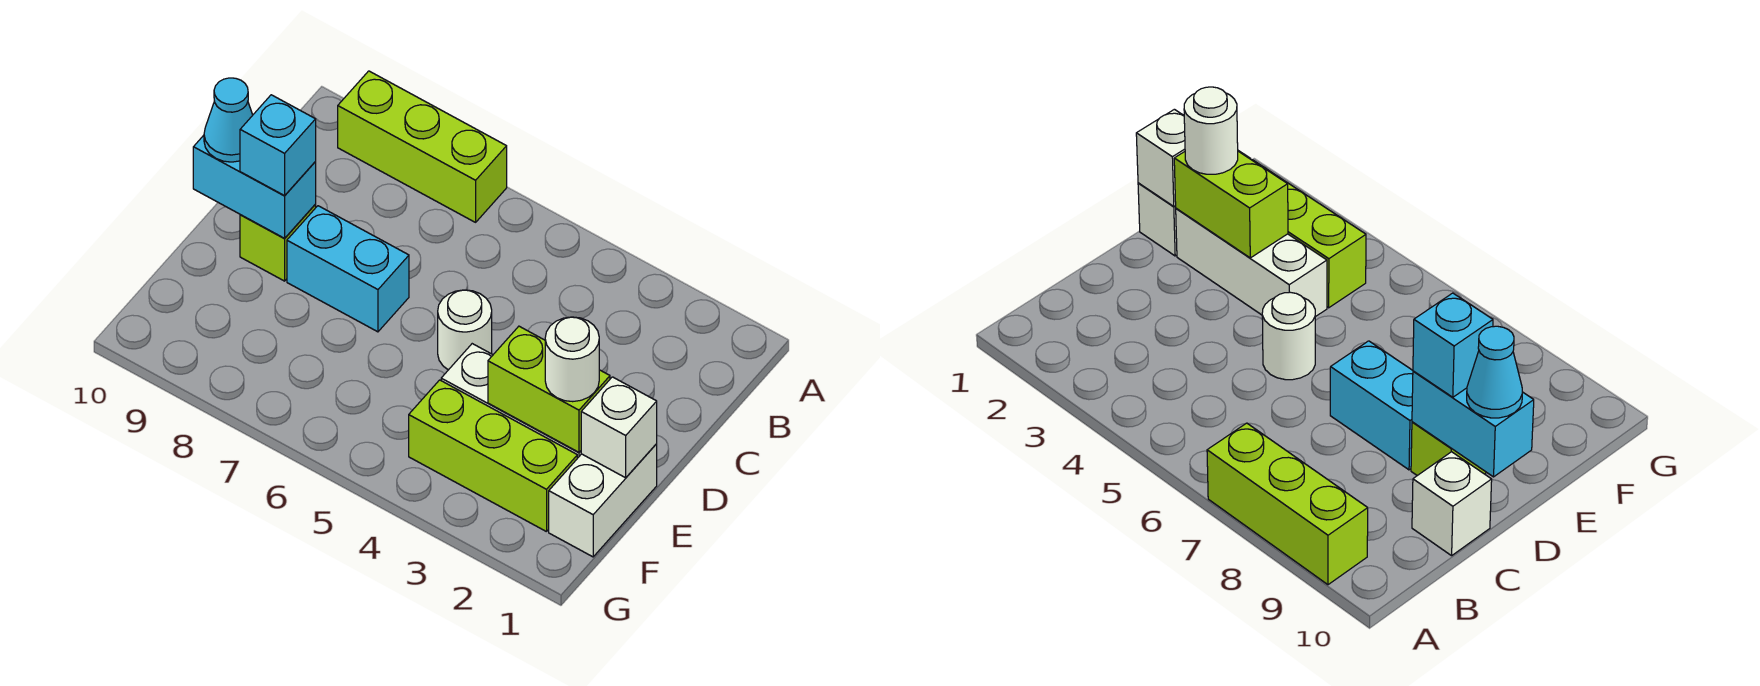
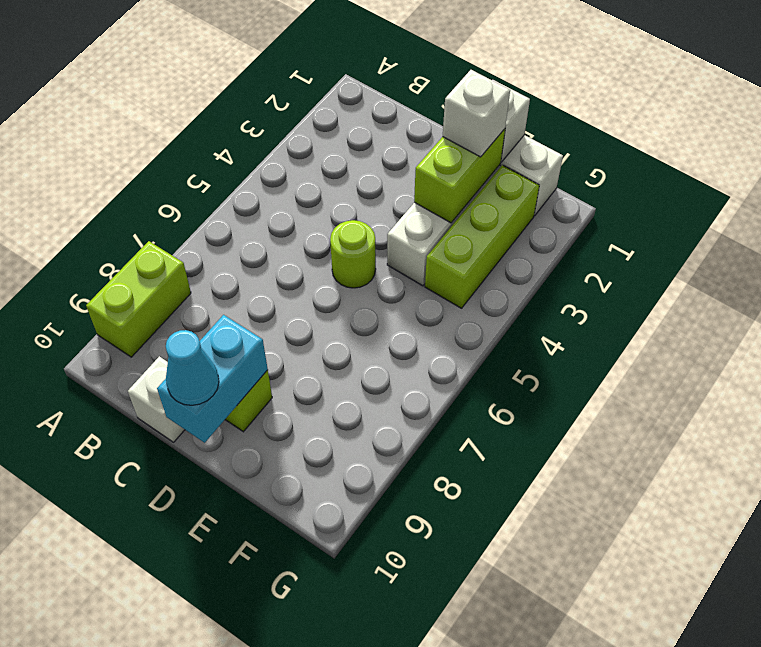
lime brick A7:A9 level 1 -> lime brick A8:A9 level 1
white round brick D5 level 1 -> lime round brick D5 level 1
cyan brick D7:D8 level 1 -> none
cyan brick D9 level 3 -> none
white round brick E2 level 3 -> white brick E2 level 3

